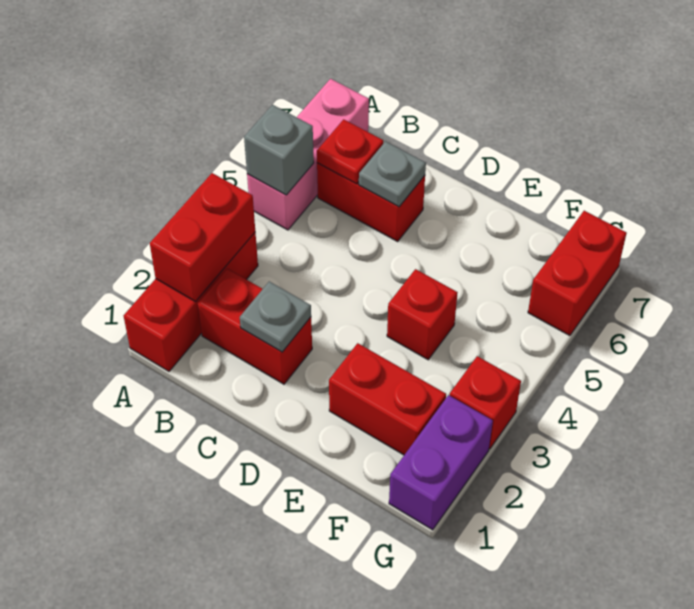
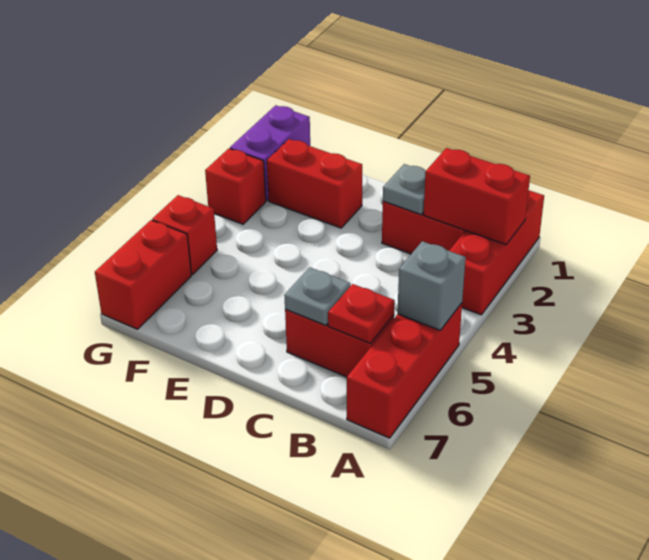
red brick A2:A3 level 2 -> red brick A2:B2 level 2
pink brick A5:A7 level 1 -> red brick A5:A7 level 1
red brick E4 level 1 -> red brick G5 level 1

